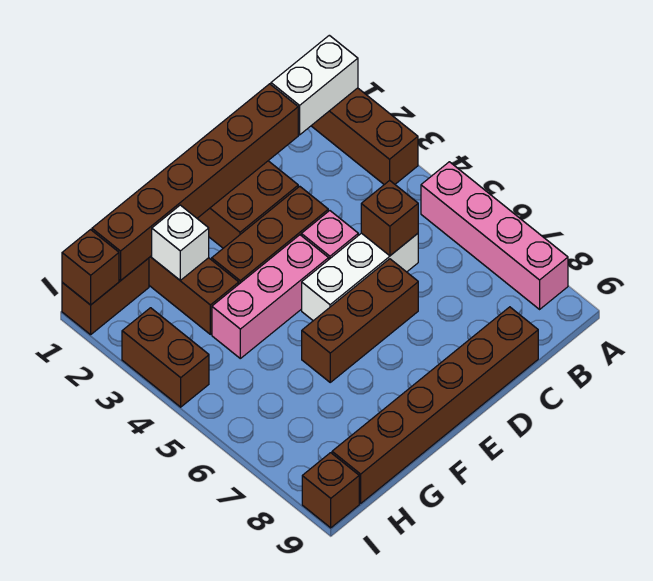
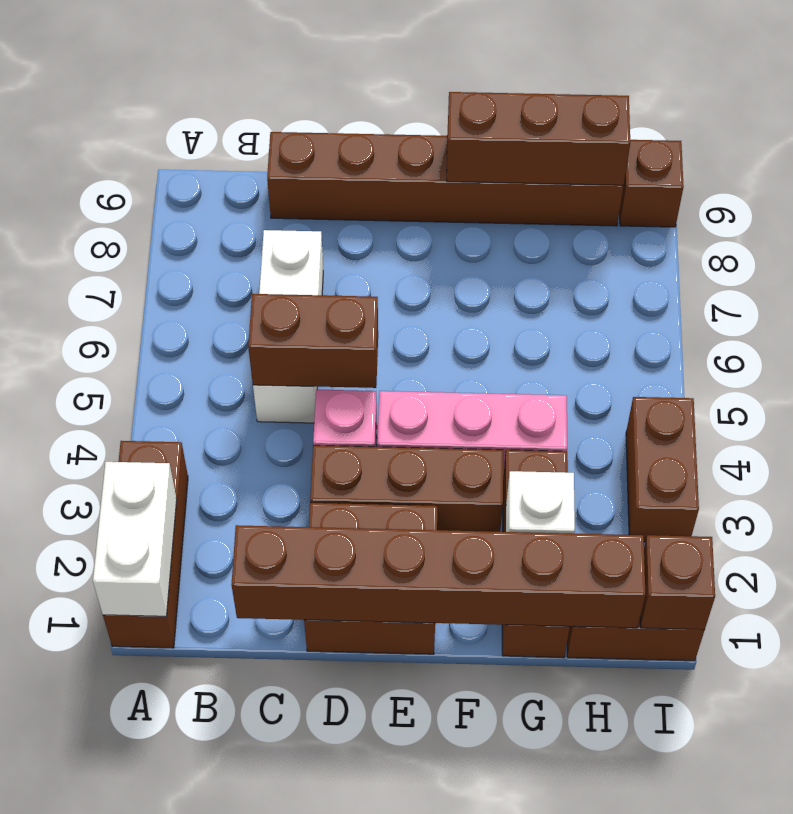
white brick A1:B1 level 2 -> white brick A1:A2 level 2
pink brick A5:A8 level 1 -> none
white brick C5:E5 level 1 -> white brick C5:C7 level 1
brown brick C5 level 2 -> brown brick C5:D5 level 2
brown brick D6:F6 level 1 -> brown brick F9:H9 level 2

